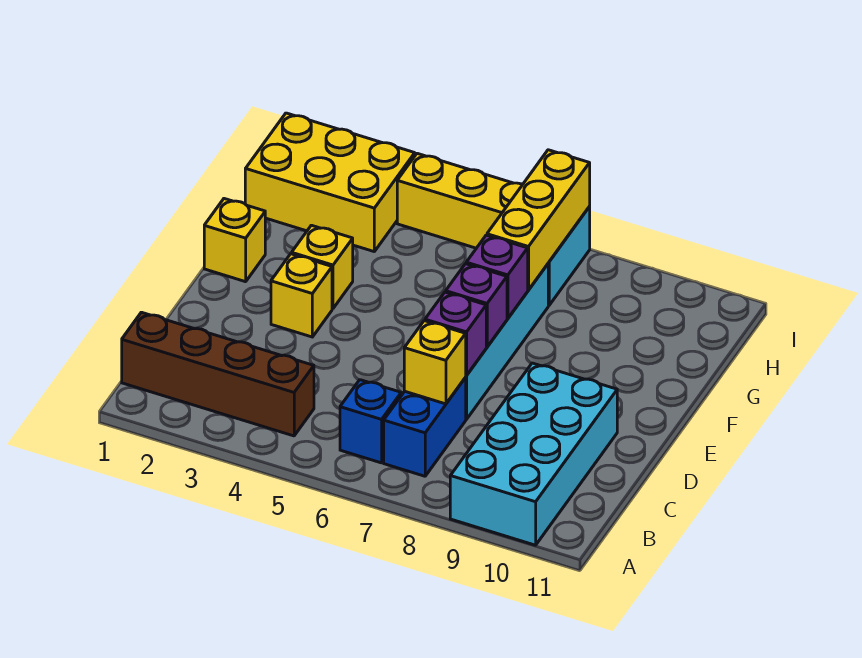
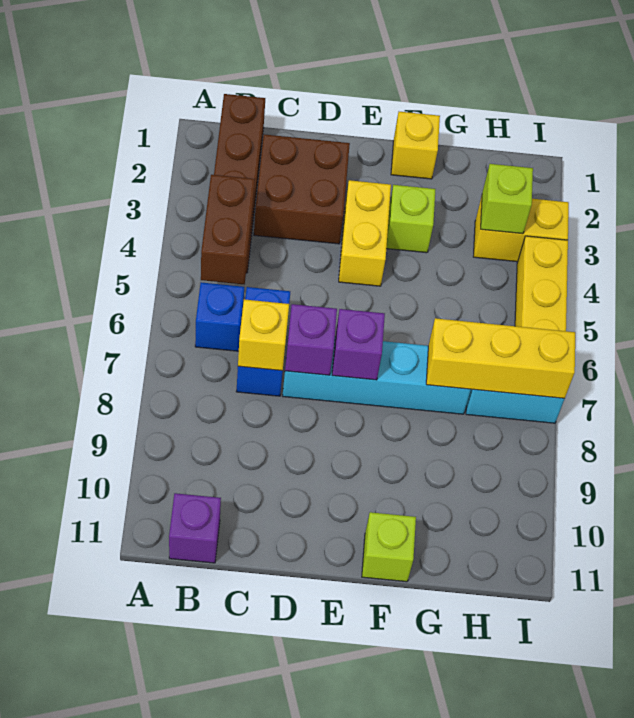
cyan brick A9:D10 level 1 -> none
none -> brown brick B4:B5 level 2
blue brick B7:C7 level 1 -> blue brick C6:C7 level 1
none -> brown brick C2:D3 level 1
yellow brick E3 level 1 -> yellow brick E3:E4 level 1
yellow brick F3 level 1 -> lime brick F3 level 1
purple brick F7 level 2 -> purple brick B11 level 1
none -> lime brick F11 level 1
yellow brick H1:I3 level 1 -> yellow brick H3:I3 level 1
none -> lime brick H3 level 2

